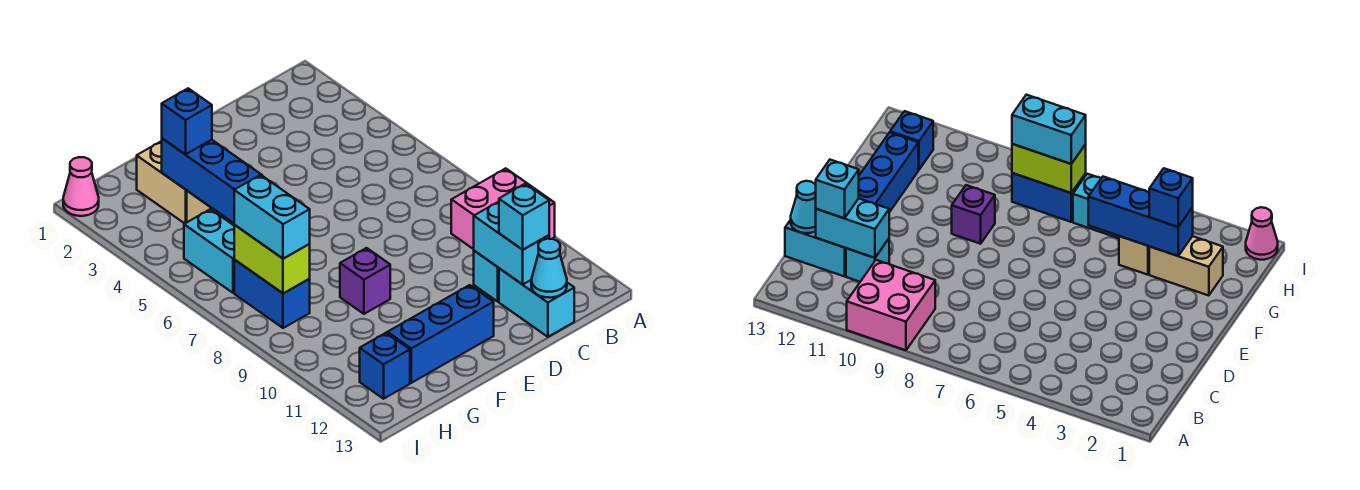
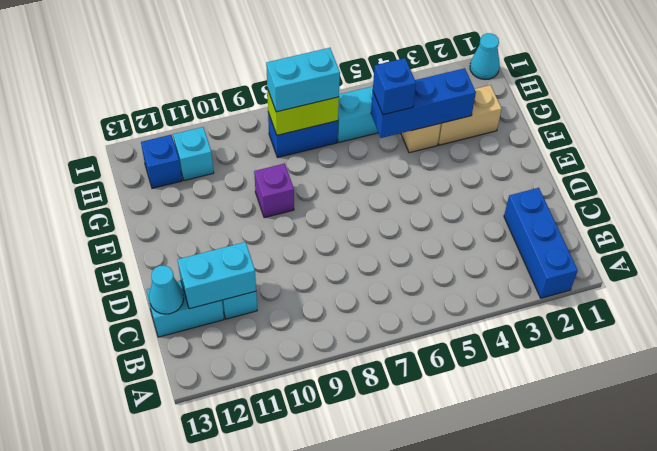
pink brick A9:B10 level 1 -> none
cyan brick C12 level 3 -> cyan brick H11 level 1
blue brick E12:G12 level 1 -> blue brick A2:C2 level 1
blue brick G3 level 3 -> blue brick G5 level 3
pink cone I1 level 1 -> cyan cone I1 level 1

